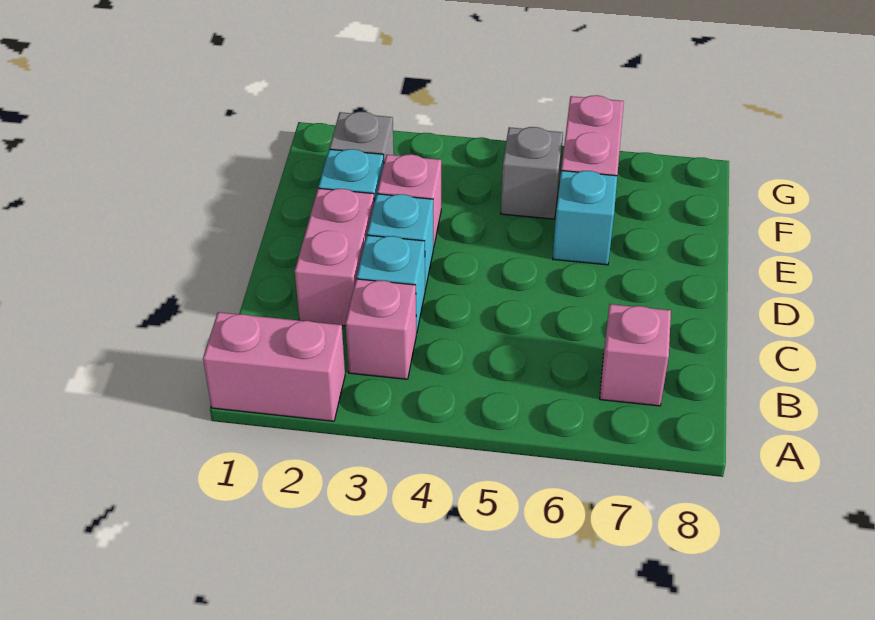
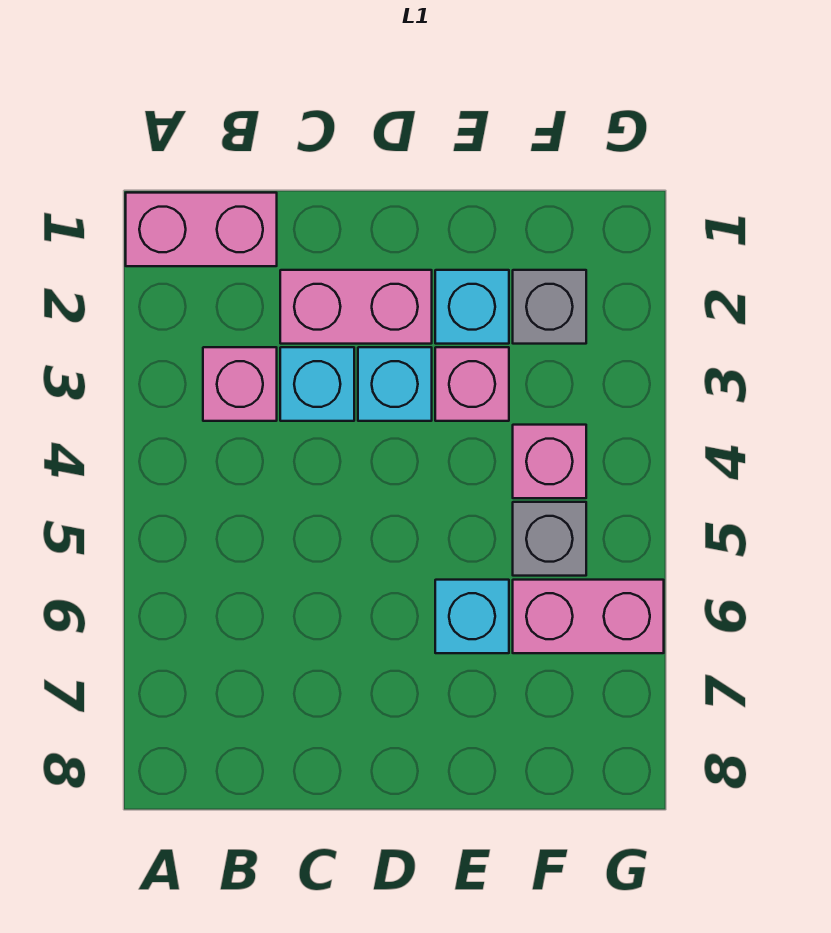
pink brick A1:A2 level 1 -> pink brick A1:B1 level 1
pink brick B7 level 1 -> pink brick F4 level 1

